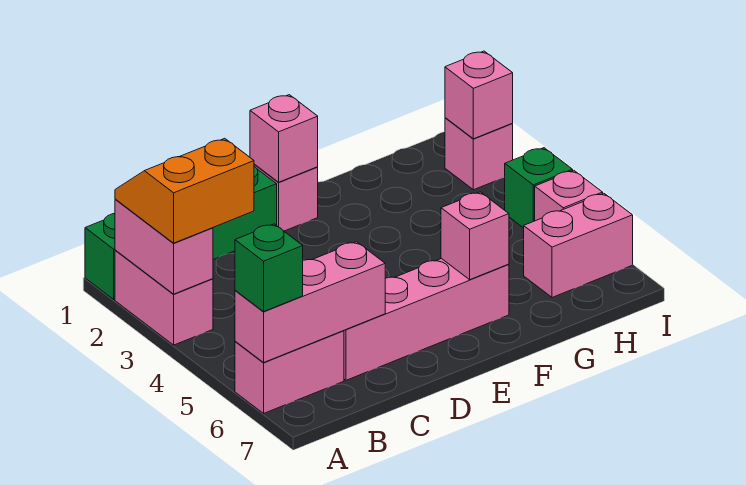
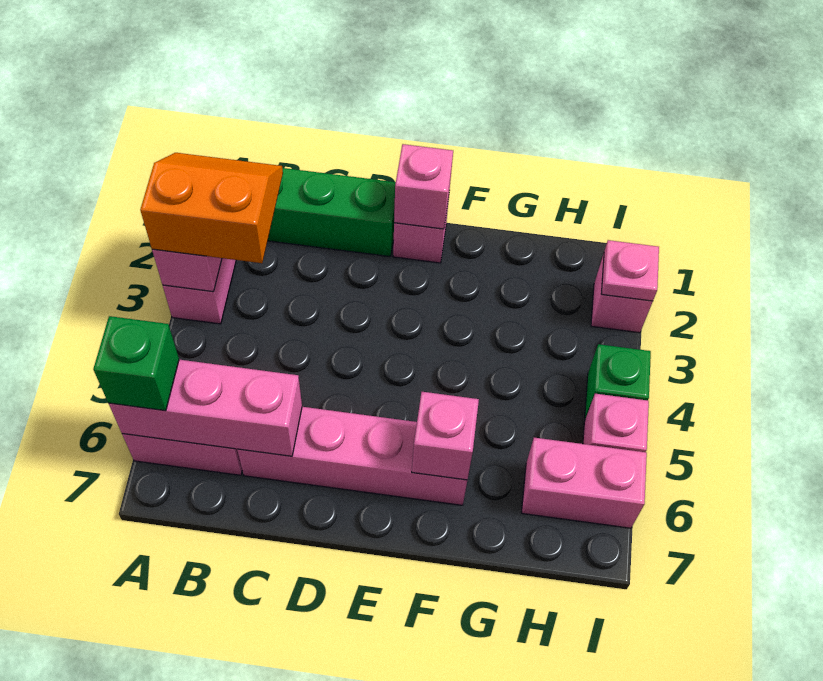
pink brick I2 level 2 -> pink plate I2 level 2

